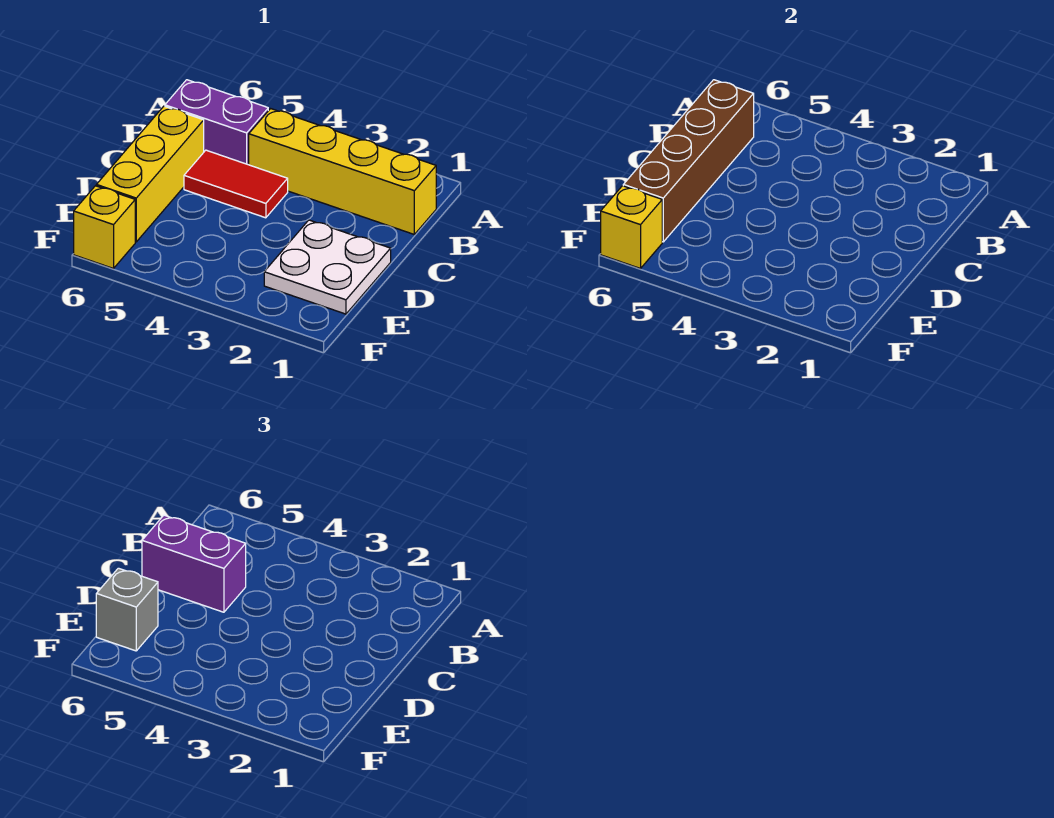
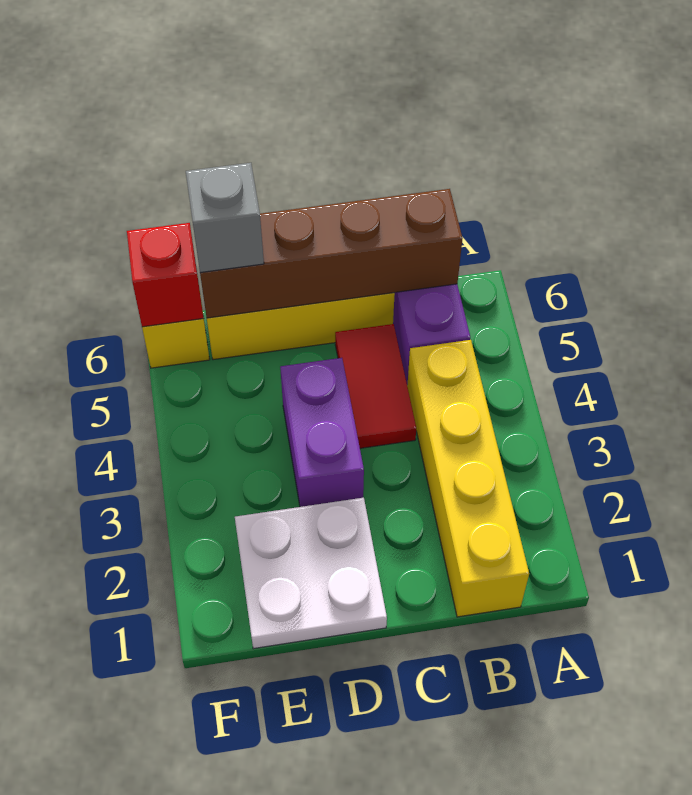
purple brick C5:C6 level 3 -> purple brick D3:D4 level 1
yellow brick F6 level 2 -> red brick F6 level 2

